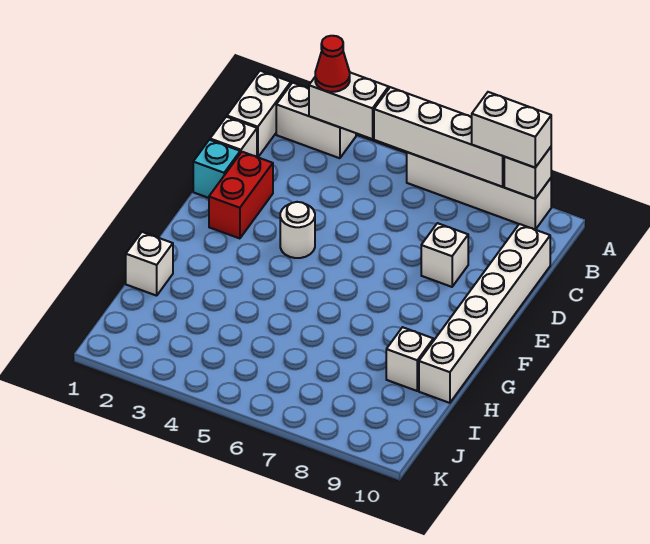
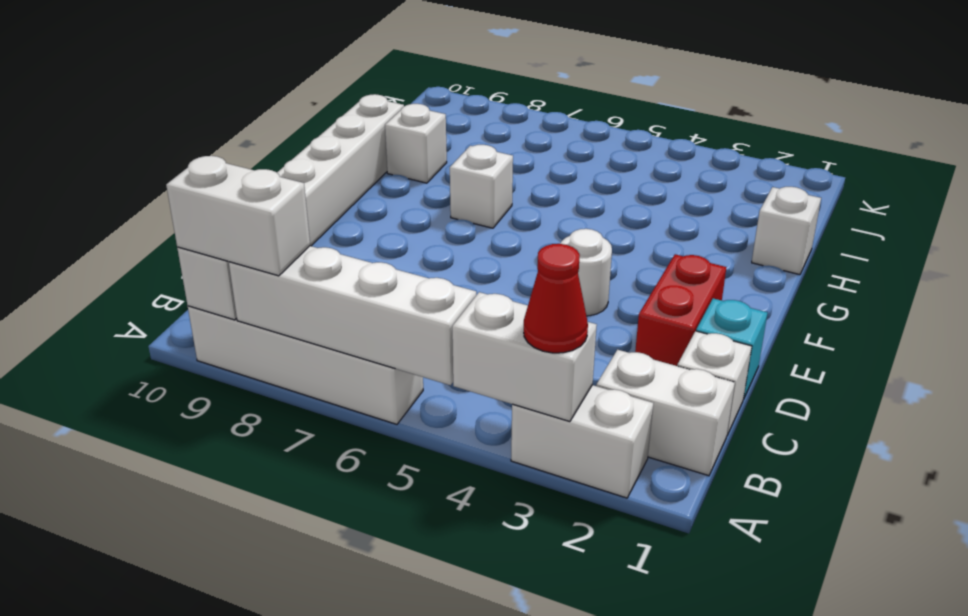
white brick A1:B1 level 1 -> white brick B1:B2 level 1
white brick D8 level 1 -> white brick G7 level 1

